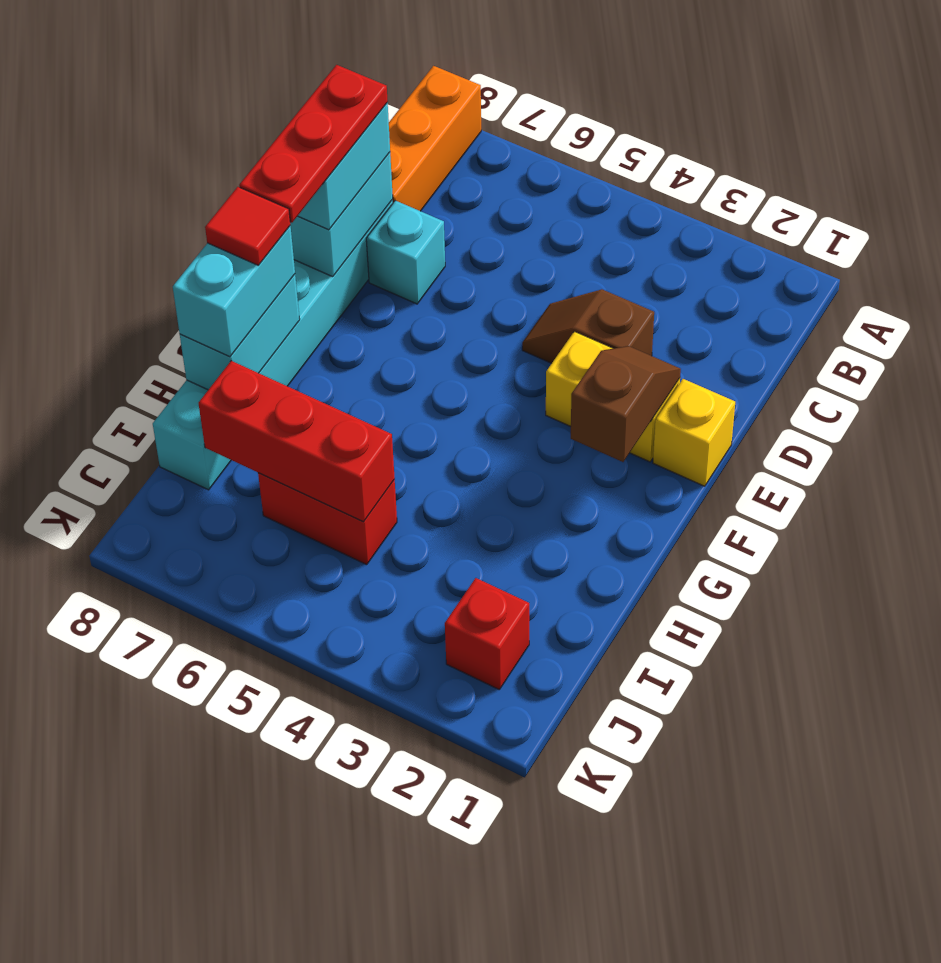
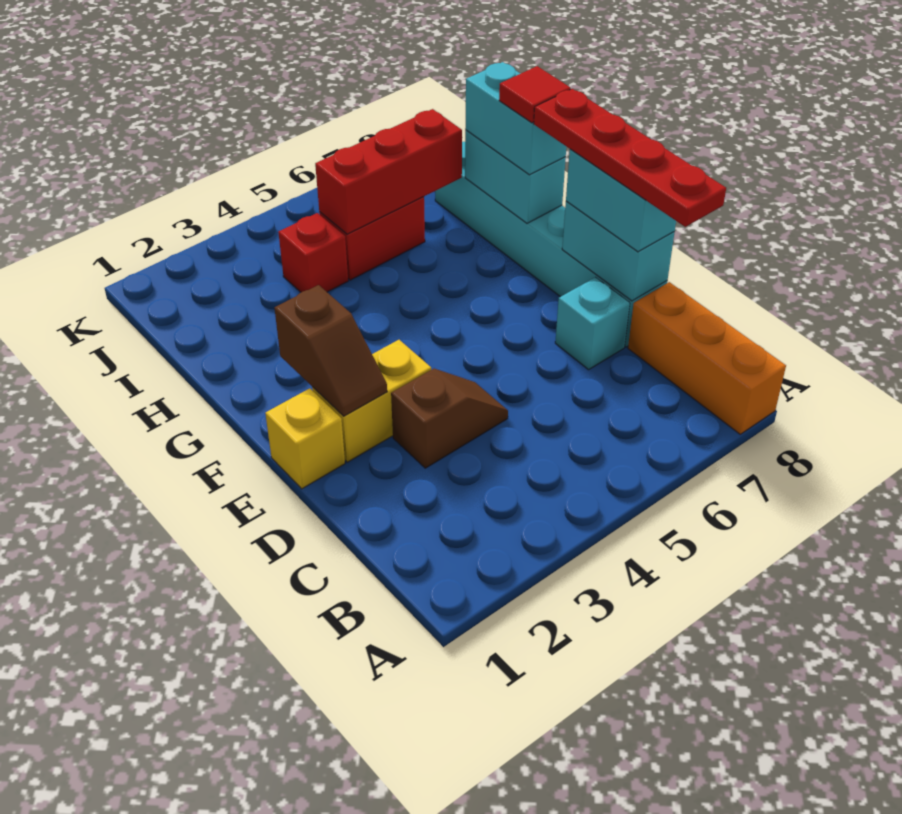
red plate D8:F8 level 4 -> red plate C8:F8 level 4
red brick J2 level 1 -> red brick I4 level 1

